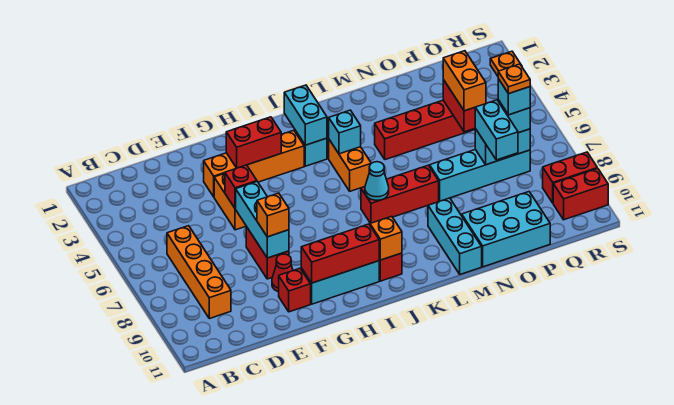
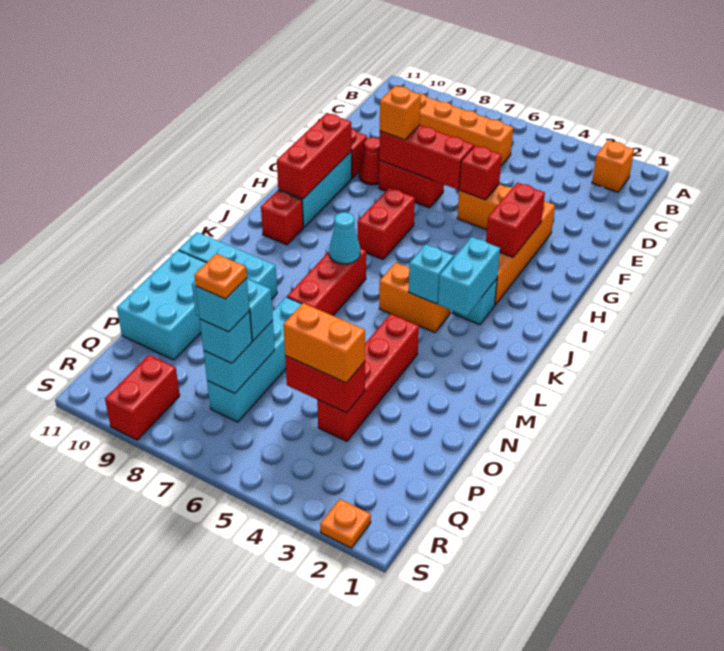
cyan brick F6:F8 level 2 -> red brick F6:F8 level 2
cyan brick J2:J3 level 2 -> cyan brick J3:K3 level 2
orange brick J10 level 2 -> orange brick B2 level 1
red brick R10:S10 level 1 -> red brick H7:I7 level 1

